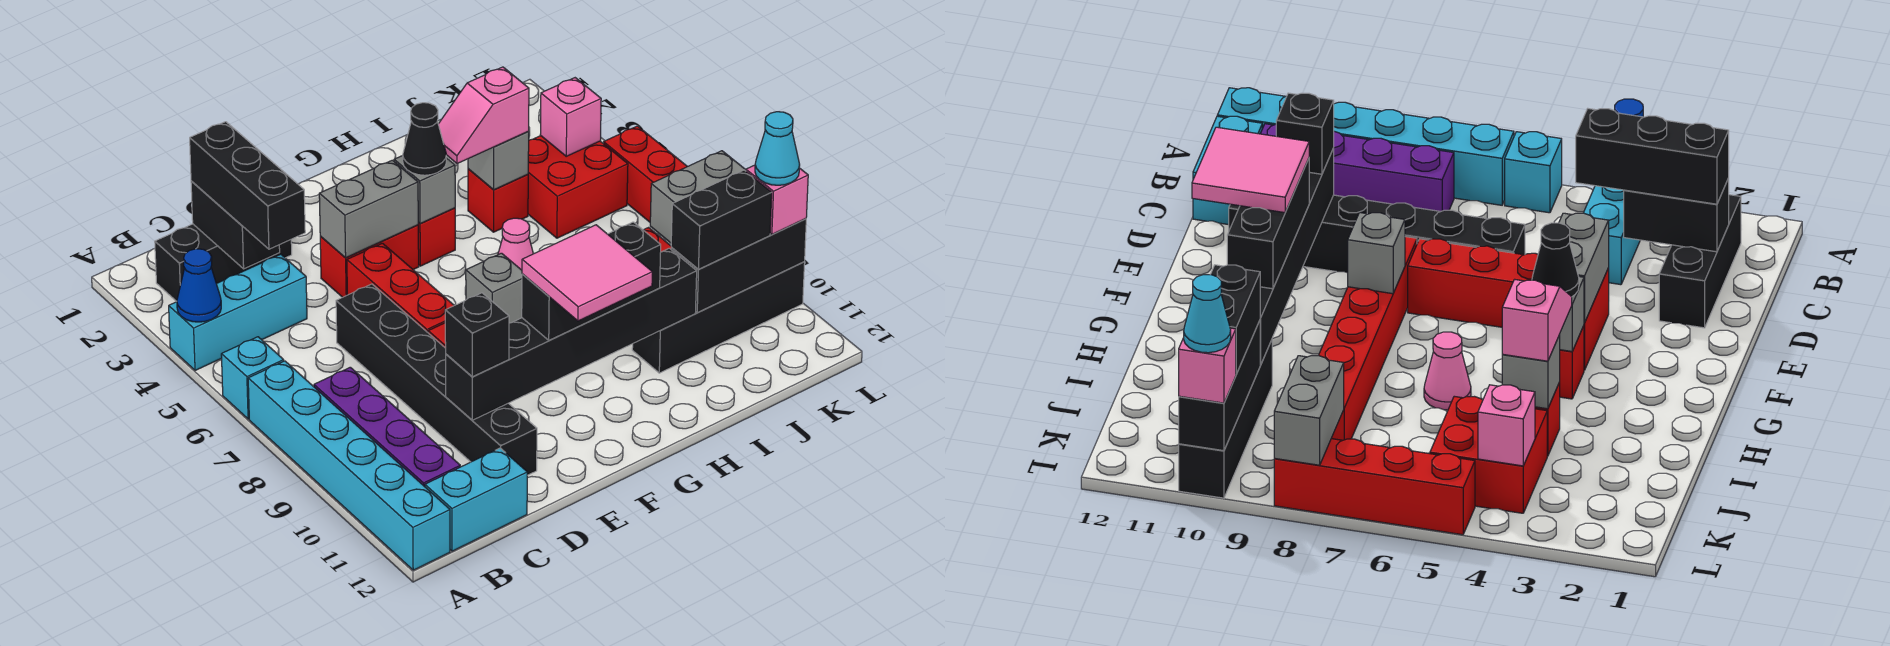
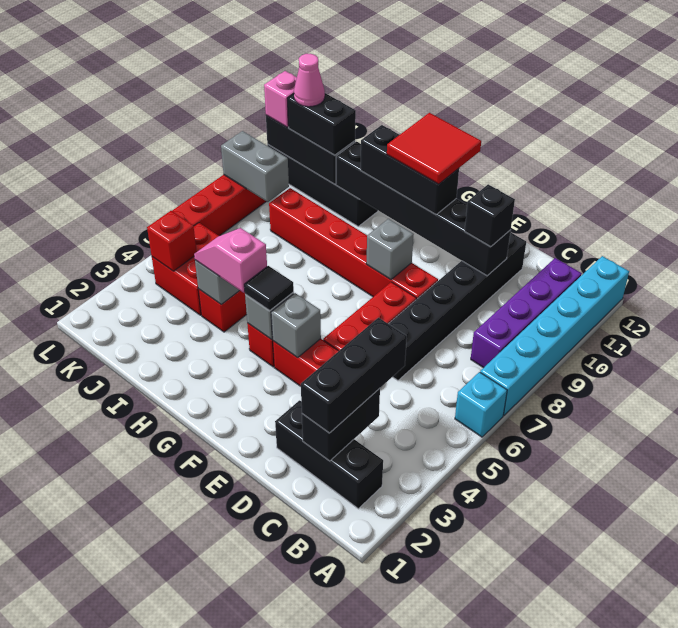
cyan brick A4:C4 level 1 -> none
blue cone A4 level 2 -> none
cyan brick B12:C12 level 1 -> none
grey brick E4:F4 level 2 -> grey brick F4 level 2
pink tile F10:G11 level 4 -> red tile F10:G11 level 4
black cone G4 level 3 -> black tile G4 level 3
pink slope H4:I4 level 3 top I -> pink slope H4:I4 level 3 top H
pink cone H6 level 1 -> pink cone K10 level 4
pink brick K4 level 2 -> red brick K4 level 2
cyan cone L10 level 4 -> none

